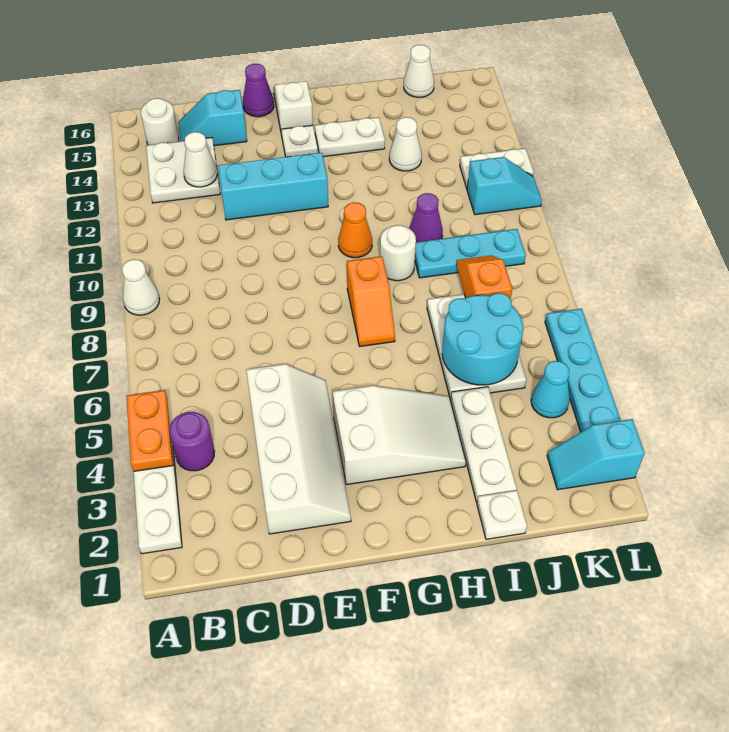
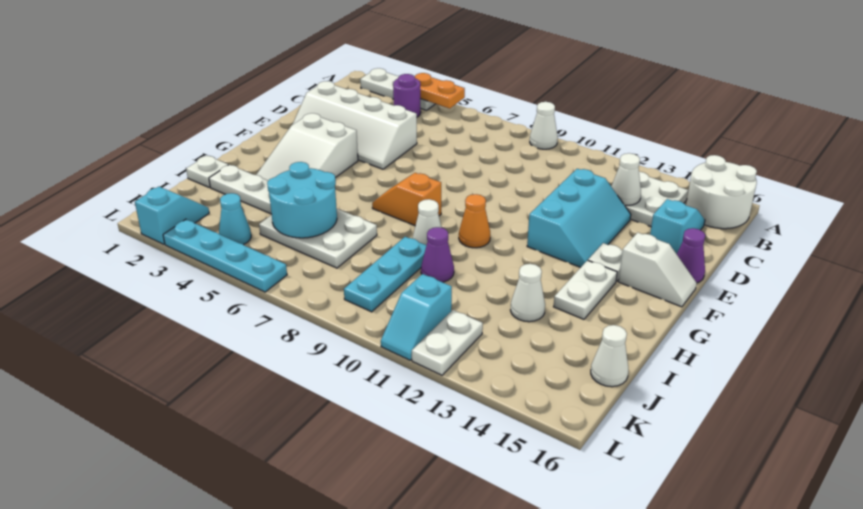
white round brick B15 level 1 -> white round brick A15:B16 level 1
white round brick H9 level 1 -> white cone H9 level 1
orange slope J7:J8 level 2 top 7 -> none

